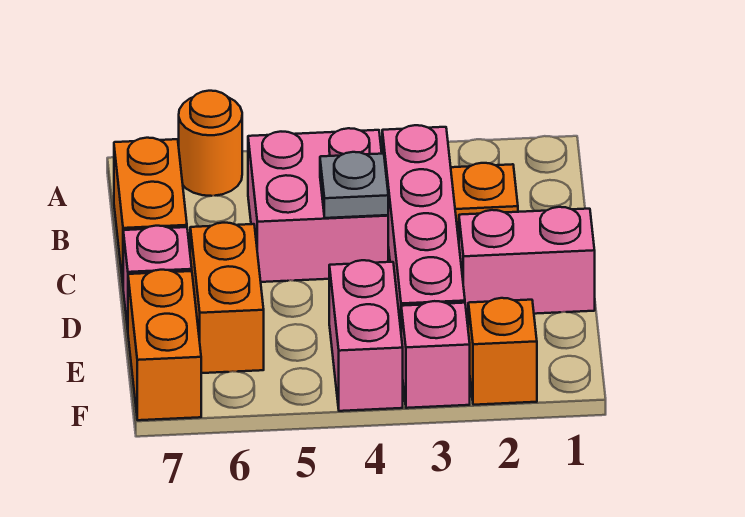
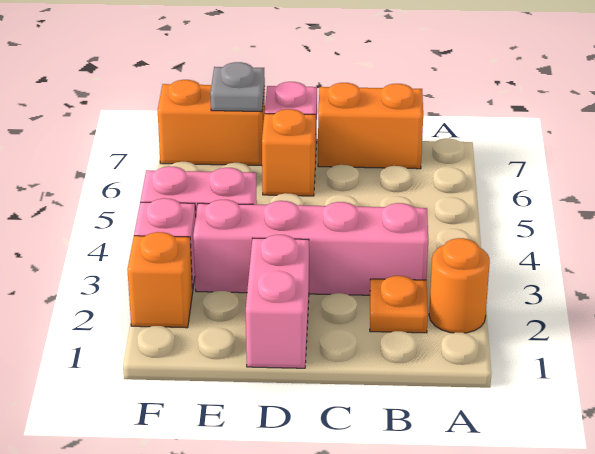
orange round brick A6 level 1 -> orange round brick A2 level 1
pink brick B4:C5 level 1 -> none
grey plate C4 level 2 -> grey plate E7 level 2
orange brick D6:E6 level 1 -> orange brick D6 level 1

